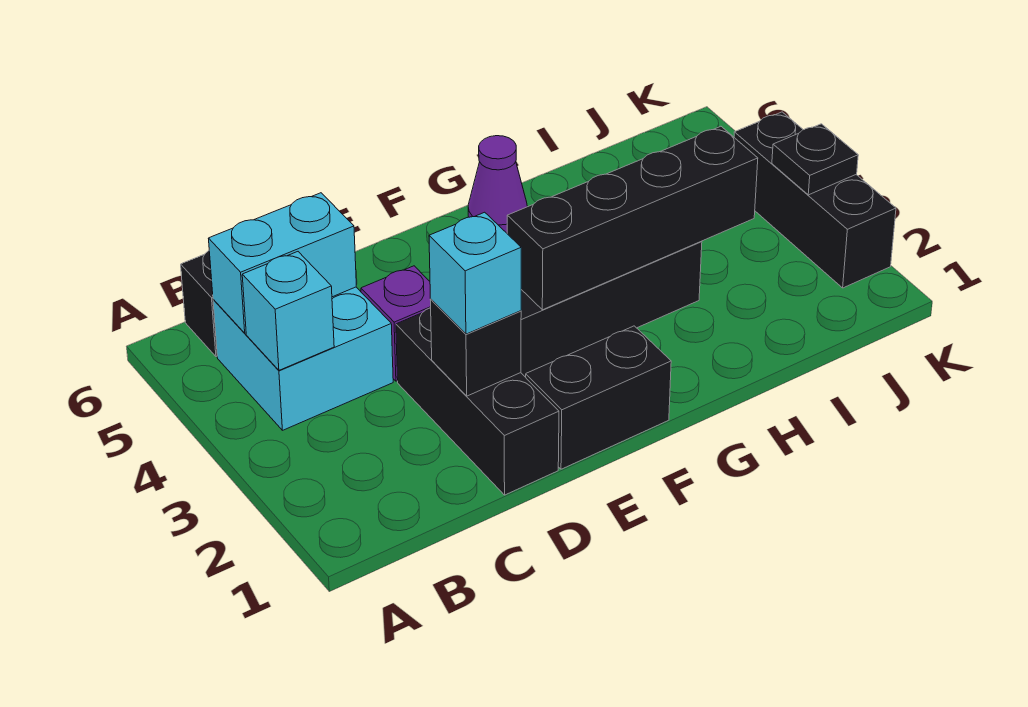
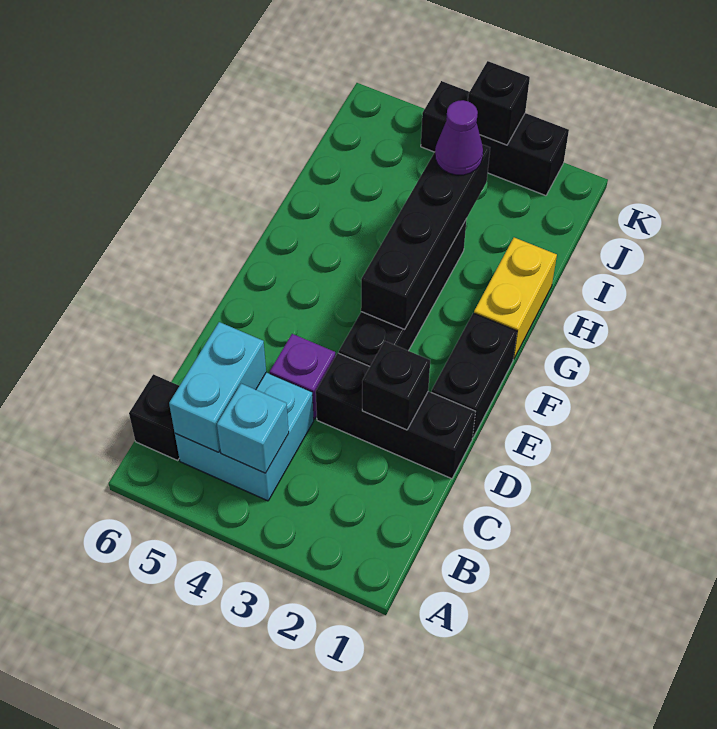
cyan brick D2 level 3 -> none
none -> yellow brick G1:H1 level 1
purple cone G6 level 1 -> purple cone I3 level 3
black plate K3 level 2 -> black brick K3 level 2

